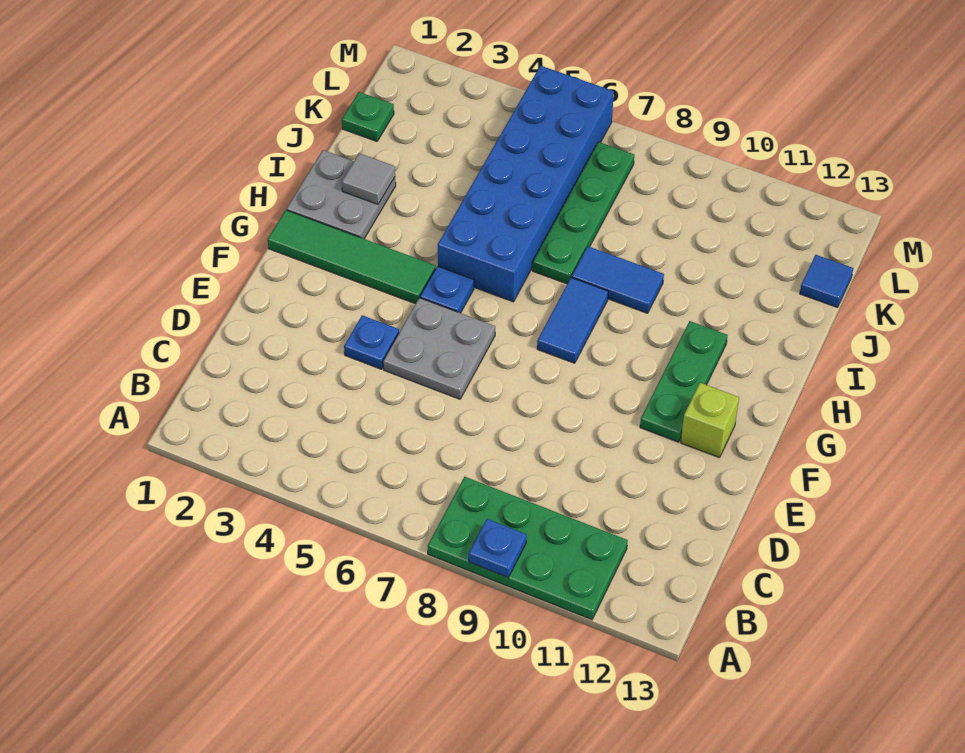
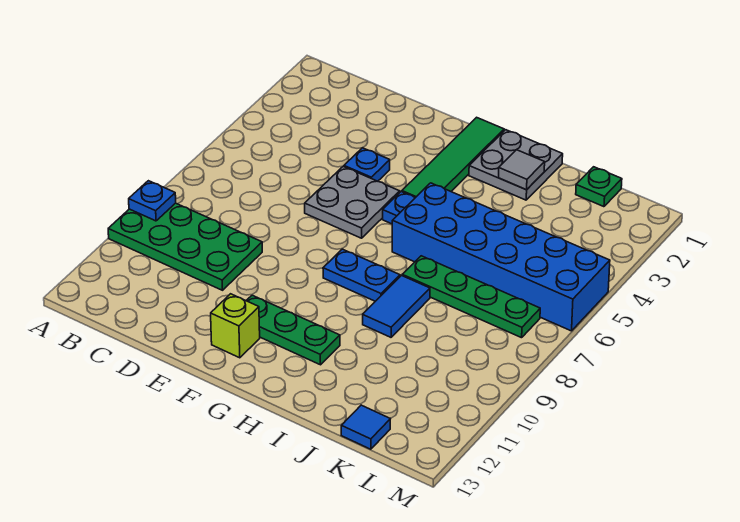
green plate A8:B11 level 1 -> green plate A9:D10 level 1
blue tile G8:H8 level 1 -> blue plate G8:H8 level 1

